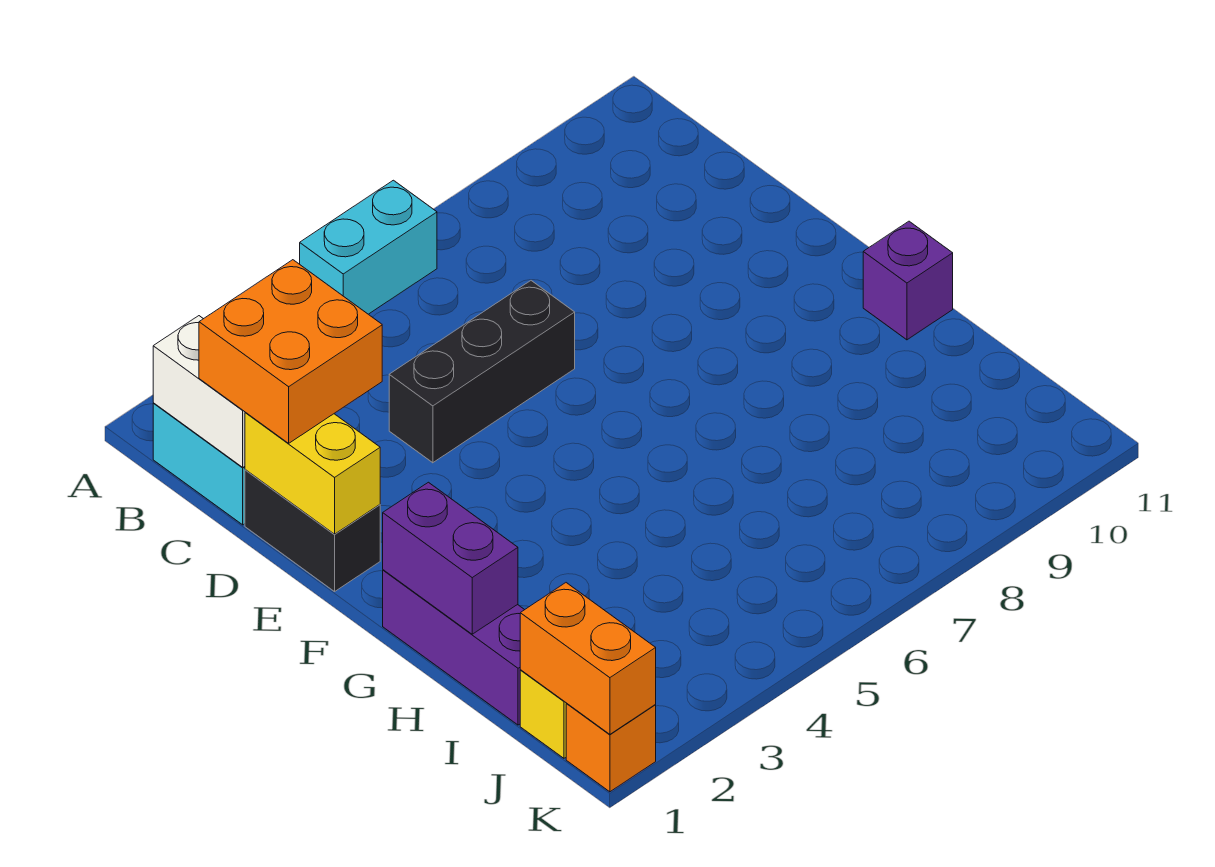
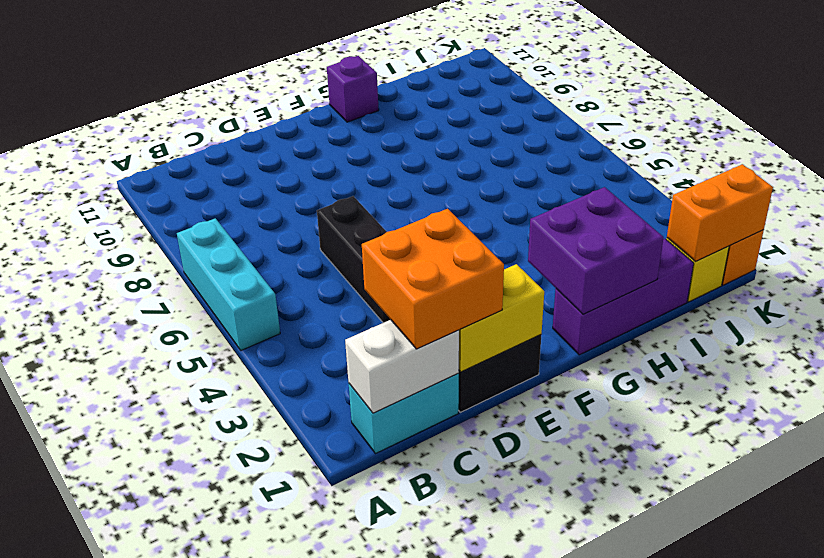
cyan brick A5:A6 level 1 -> cyan brick A5:A7 level 1
purple brick G1:H1 level 2 -> purple brick G1:H2 level 2

